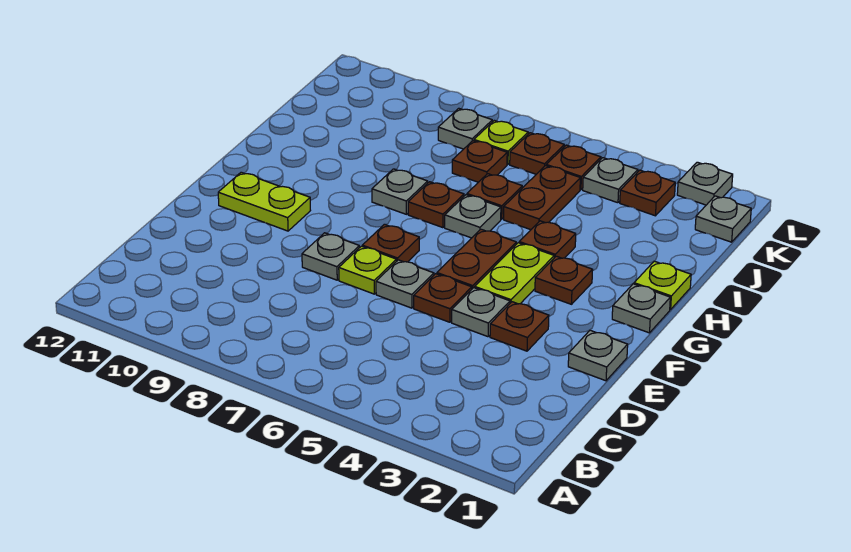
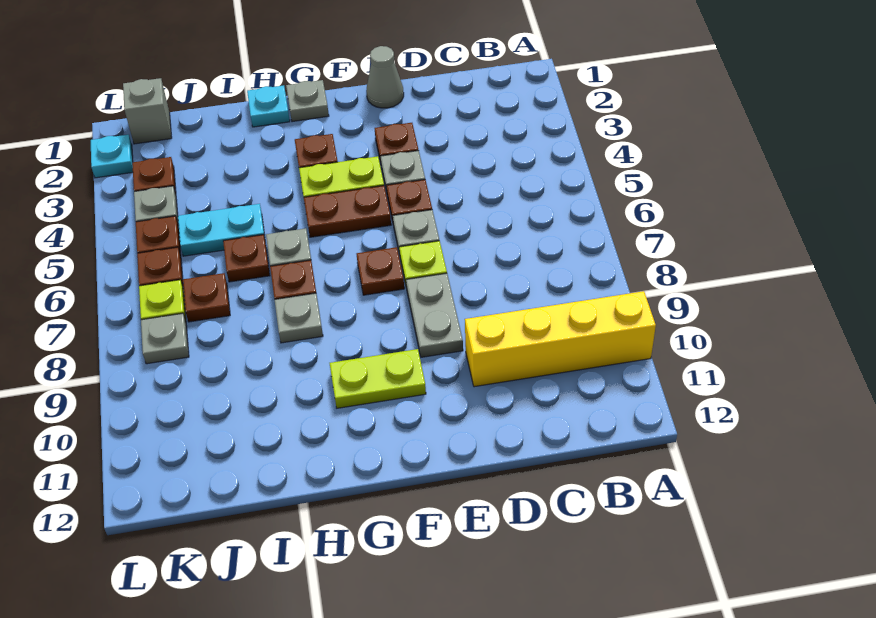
none -> yellow brick A10:D10 level 1
grey plate E1 level 1 -> grey cone E1 level 1
grey plate E8 level 1 -> grey plate E8:E9 level 1
lime plate F10:F11 level 1 -> lime plate F10:G10 level 1
lime plate H1 level 1 -> cyan plate H1 level 1
brown plate H4 level 1 -> none
brown plate I5:J5 level 1 -> cyan plate I5:J5 level 1
grey plate K1 level 1 -> grey brick K1 level 1
grey plate L2 level 1 -> cyan plate L2 level 1

